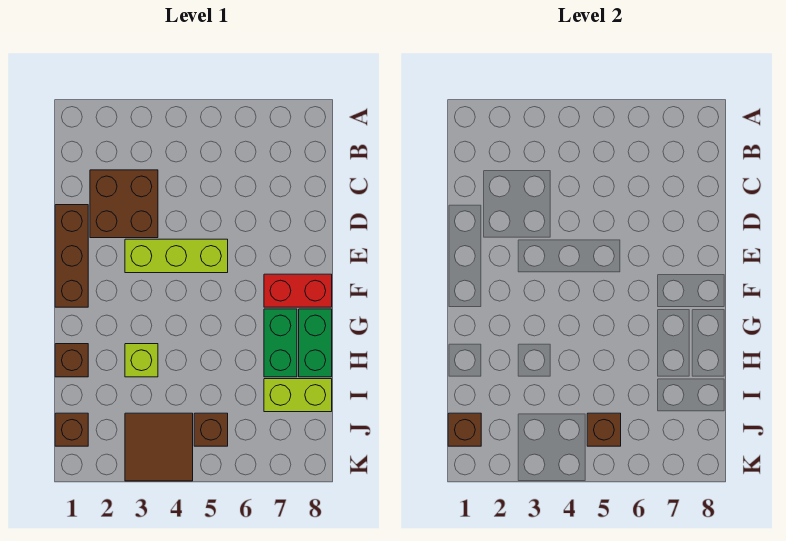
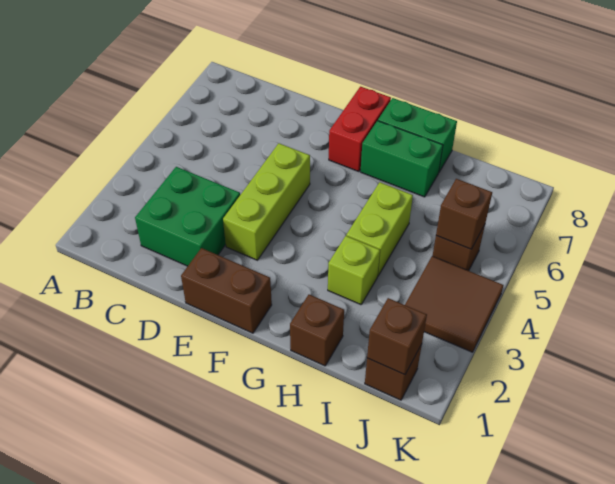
brown brick C2:D3 level 1 -> green brick C2:D3 level 1
brown brick D1:F1 level 1 -> brown brick E1:F1 level 1
lime brick I7:I8 level 1 -> lime brick H4:H5 level 1

